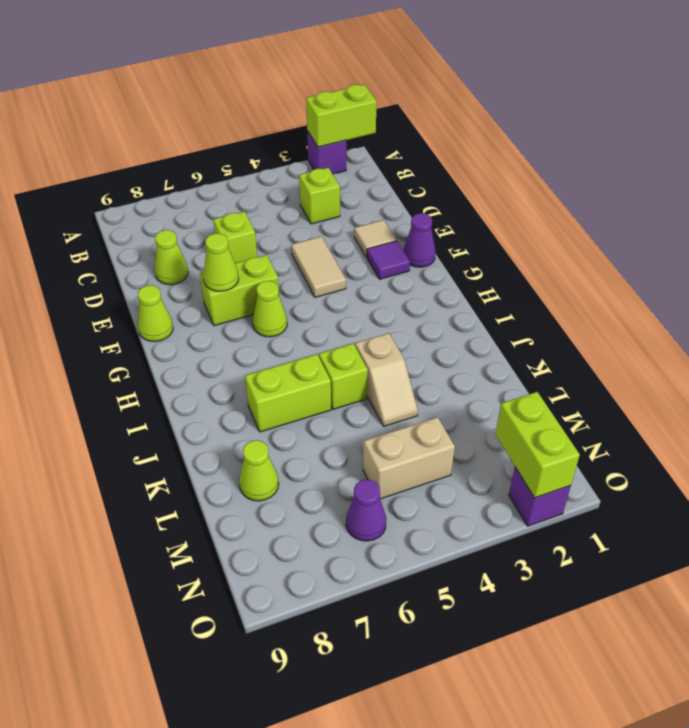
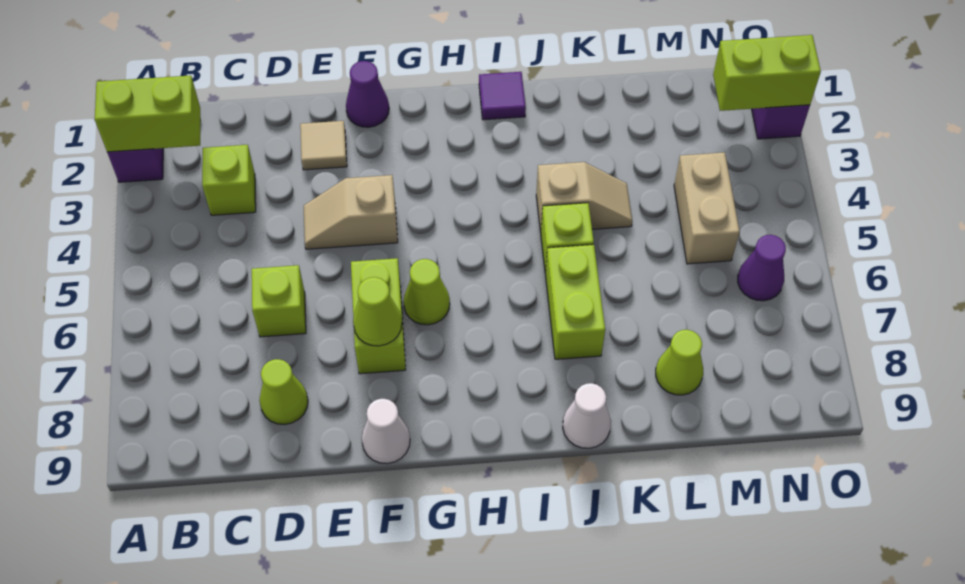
lime brick A1:A2 level 2 -> lime brick A2:B2 level 2
tan tile E4:F4 level 1 -> tan slope E4:F4 level 1 top F
purple tile F2 level 1 -> purple tile I1 level 1
lime cone F9 level 1 -> white cone F9 level 1
none -> white cone J9 level 1

